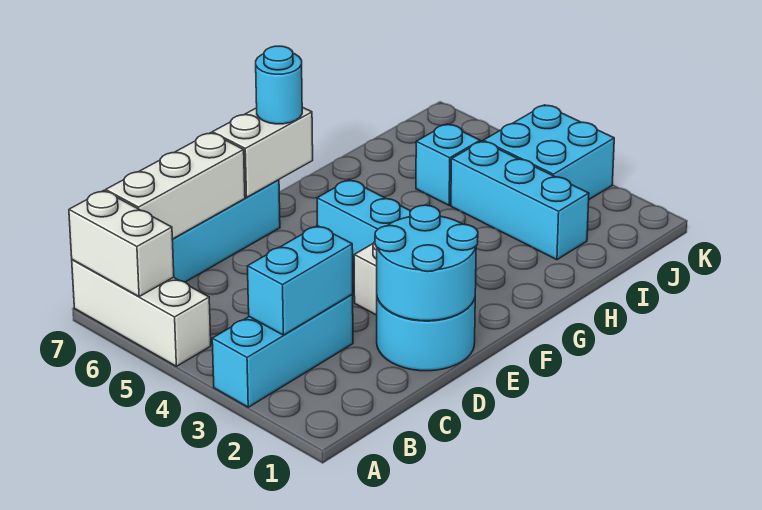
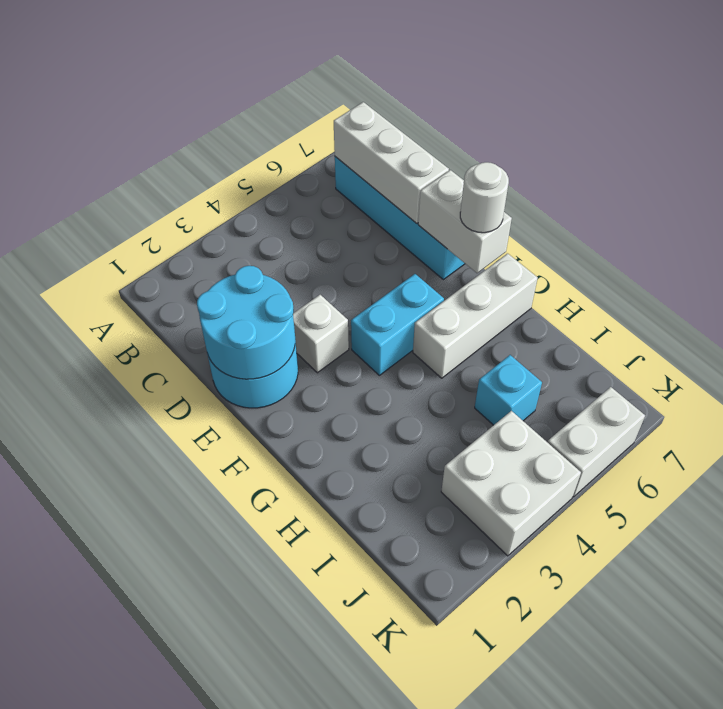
cyan brick A3:C3 level 1 -> none
white brick A5:A7 level 1 -> white brick G5:G7 level 1
white brick A6:A7 level 2 -> white brick K5:K6 level 1
cyan brick B3:C3 level 2 -> none
cyan round brick F7 level 3 -> white round brick F7 level 3
cyan brick I2:I4 level 1 -> none
cyan brick J3:K4 level 1 -> white brick J3:K4 level 1

